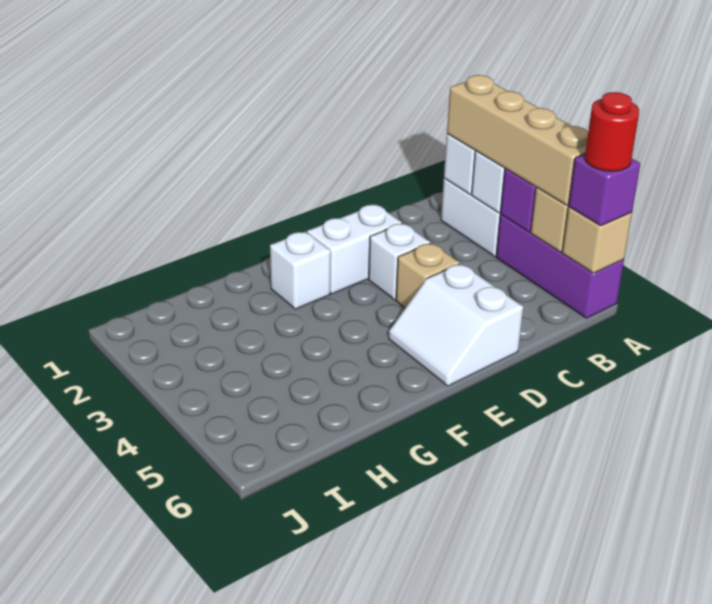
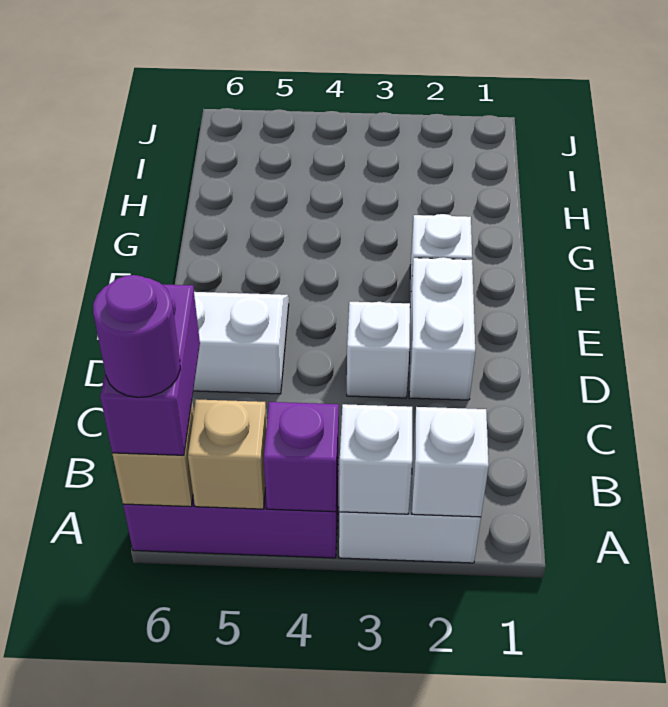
tan brick A2:A5 level 3 -> none
purple brick A6 level 3 -> purple brick A6:B6 level 3
red round brick A6 level 4 -> purple round brick A6 level 4
tan brick D4 level 1 -> none

